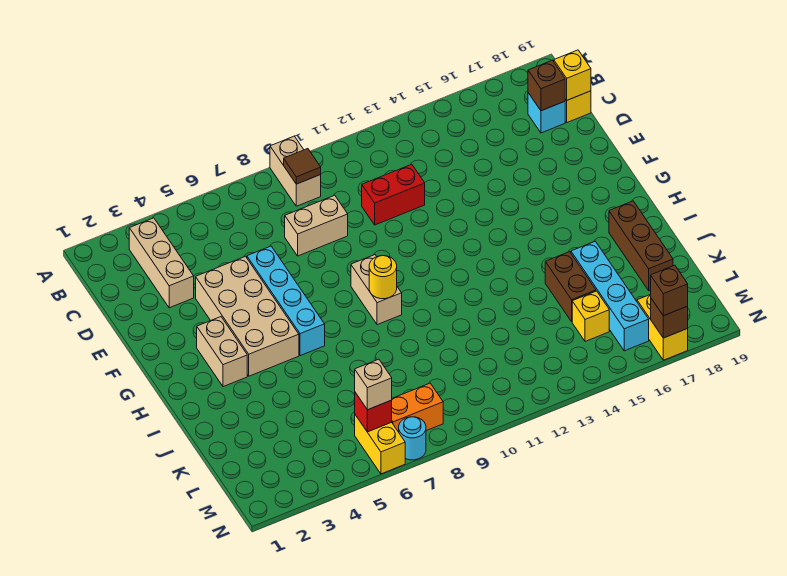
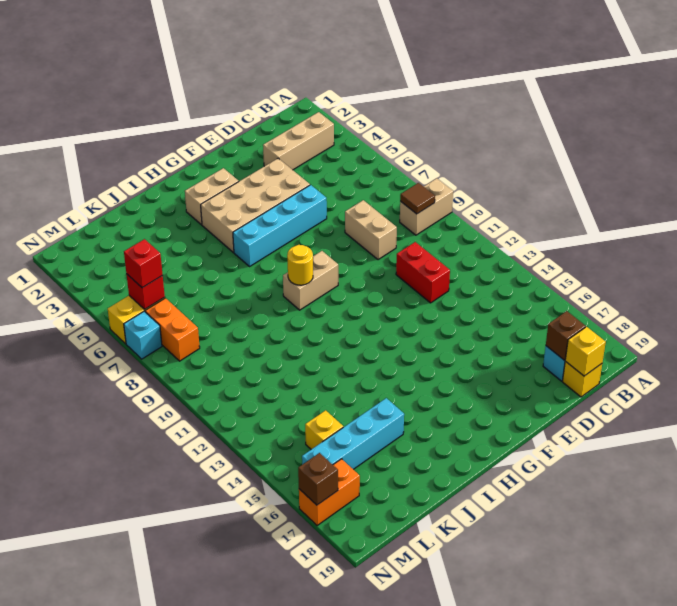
brown brick I18:K18 level 1 -> none
brown brick J15:K15 level 1 -> none
tan brick M6 level 3 -> red brick M6 level 3
yellow brick M17:N17 level 1 -> orange brick M17:N17 level 1
cyan round brick N7 level 1 -> cyan brick N7 level 1
brown brick N17 level 3 -> none

